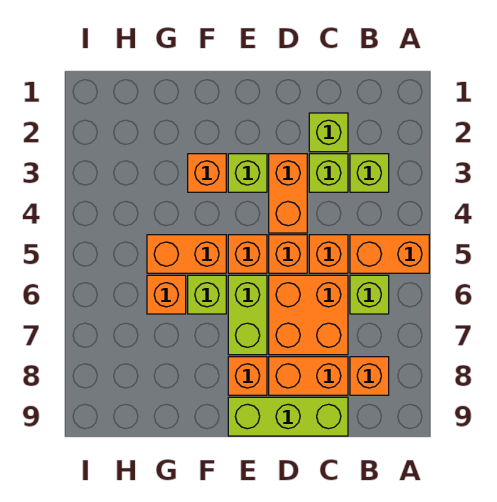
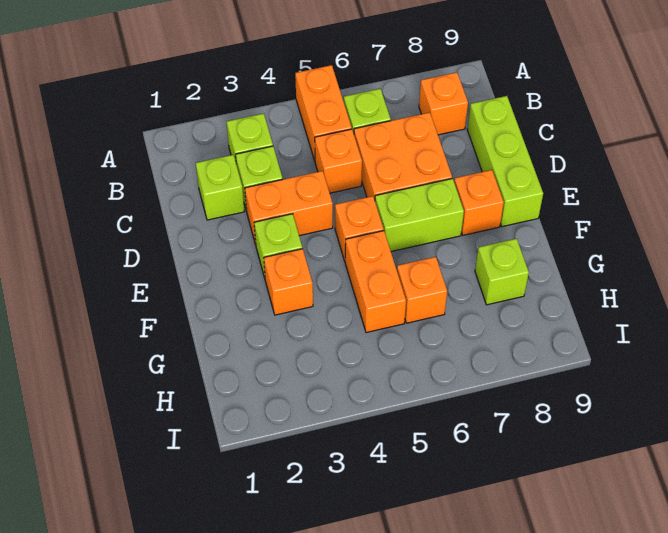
orange brick C8:D8 level 1 -> none
orange brick D5 level 1 -> none
lime brick F6 level 1 -> lime brick G8 level 1

